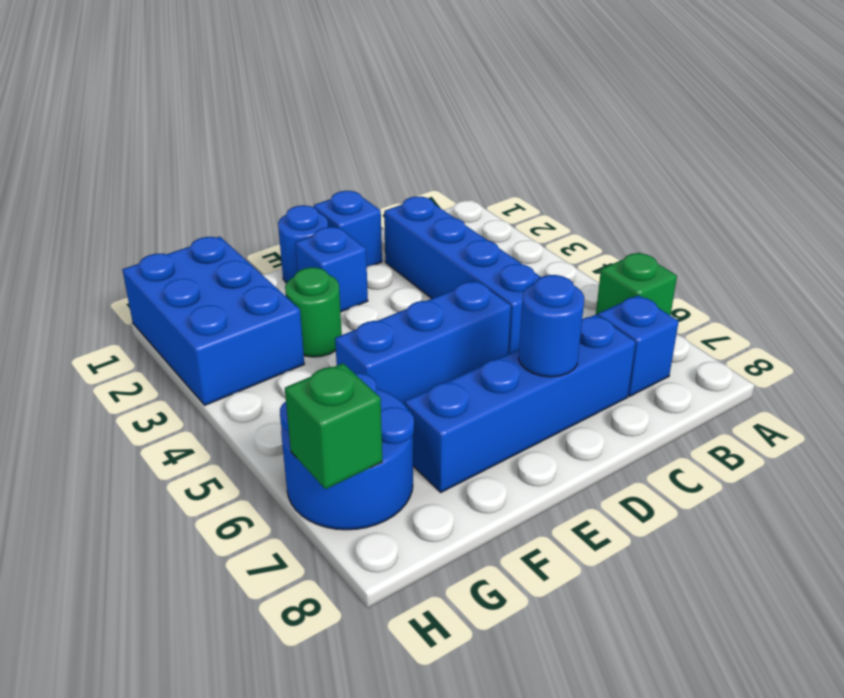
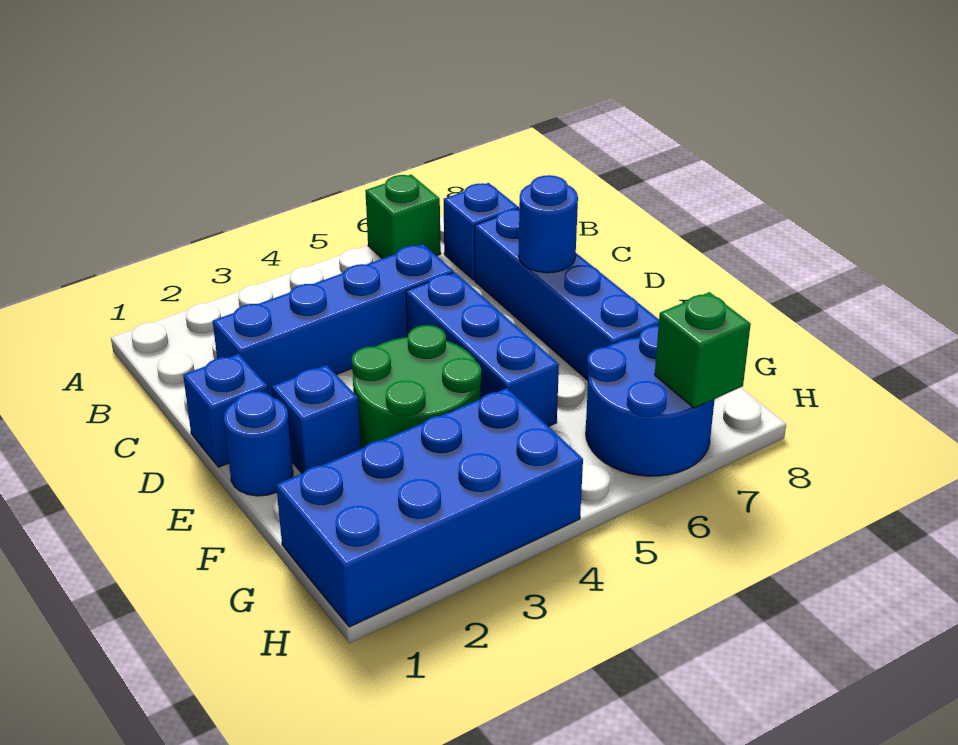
green round brick F3 level 1 -> green round brick E3:F4 level 1
blue brick G1:H3 level 1 -> blue brick G1:H4 level 1

